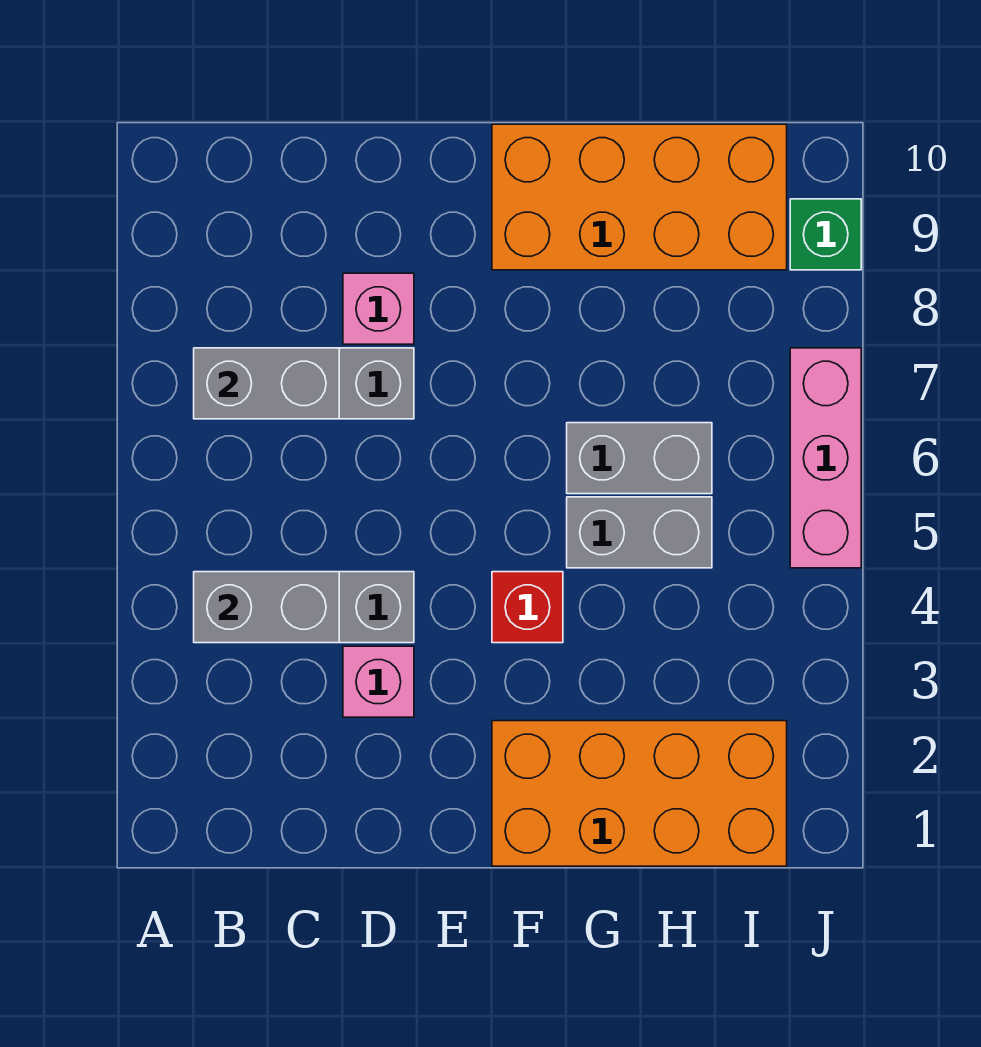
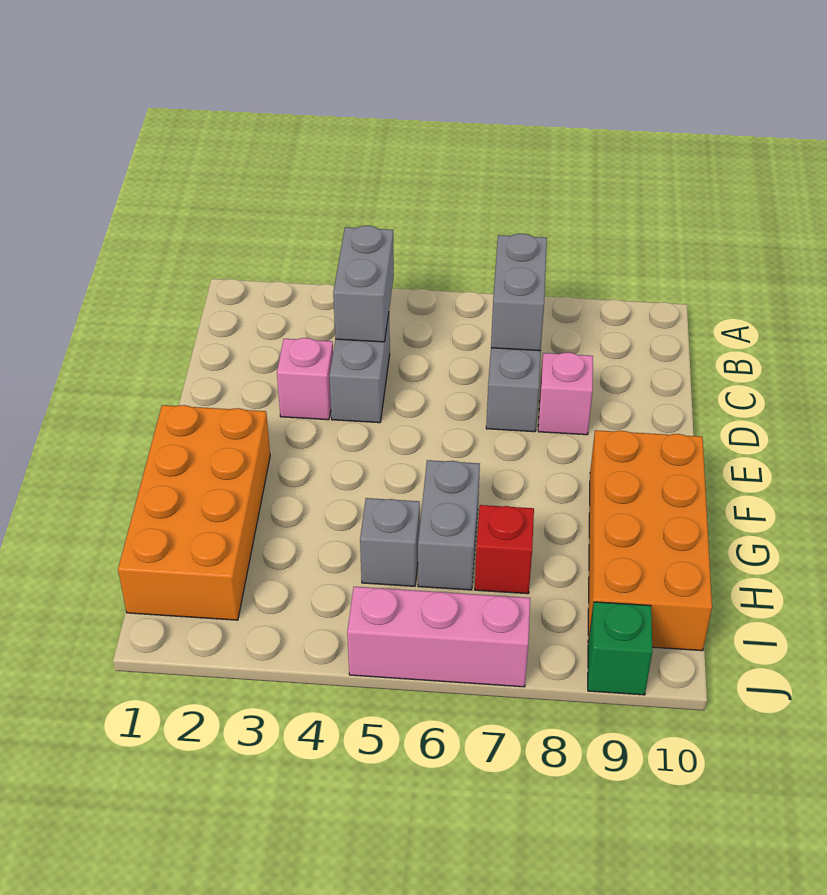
red brick F4 level 1 -> red brick H7 level 1
grey brick G5:H5 level 1 -> grey brick H5 level 1

